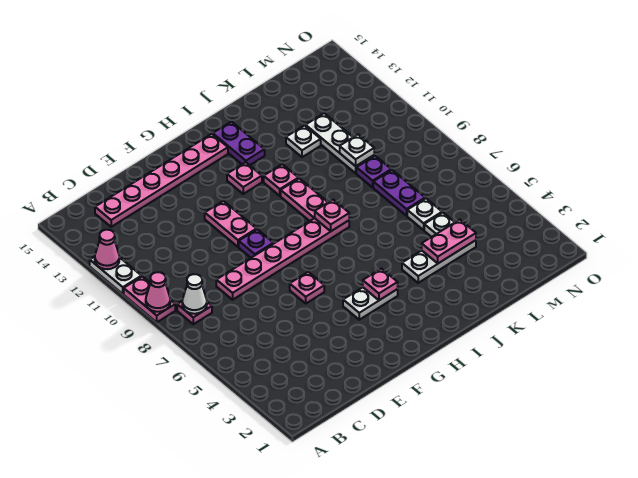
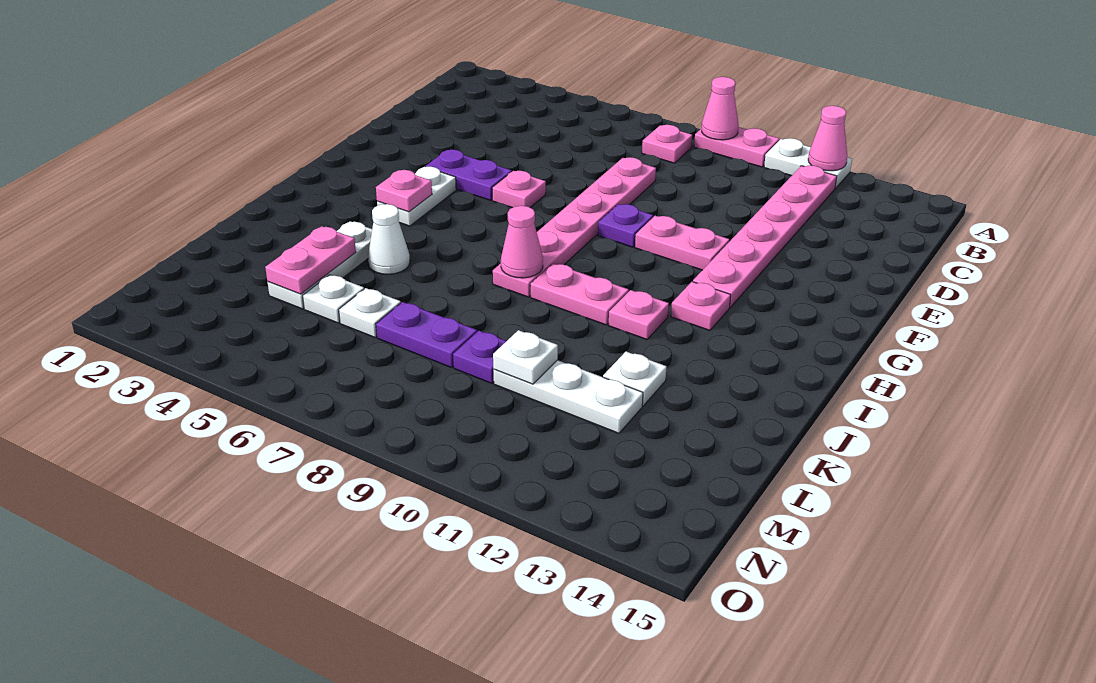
white cone B8 level 2 -> white cone J5 level 1
pink plate C14:H14 level 1 -> pink plate B12:G12 level 1
pink plate I8 level 2 -> pink cone I8 level 2
purple plate I13:I14 level 1 -> purple plate F4:F5 level 1

